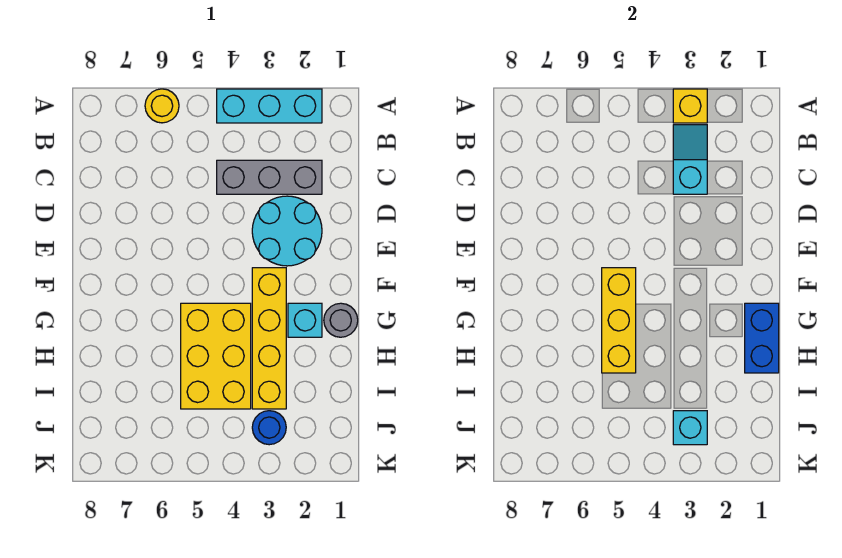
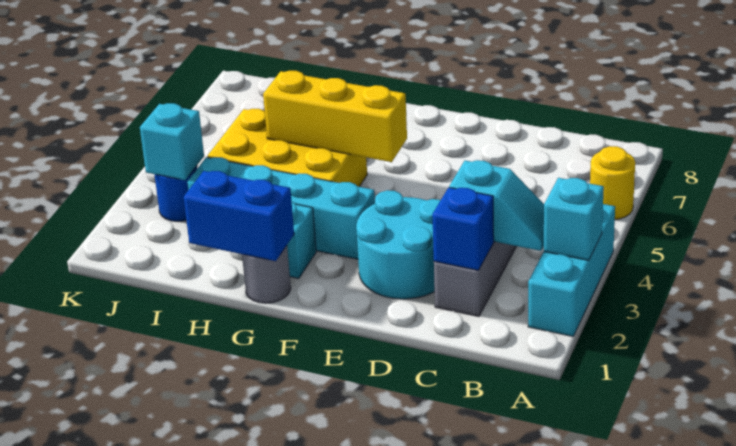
yellow brick A3 level 2 -> cyan brick A3 level 2
none -> blue brick C2 level 2
yellow brick F3:I3 level 1 -> cyan brick F3:I3 level 1

